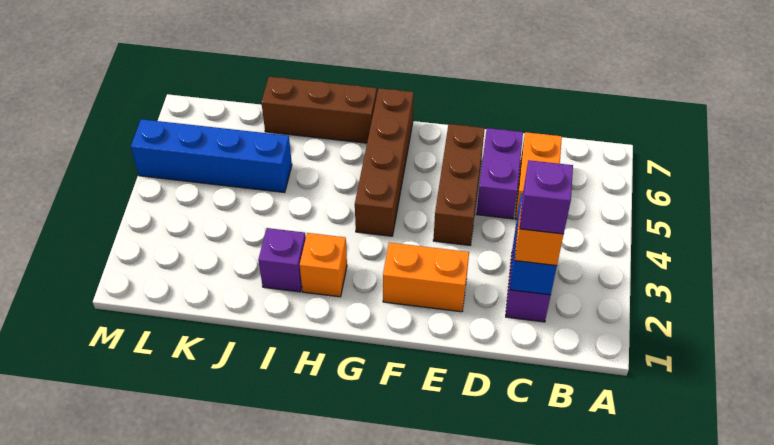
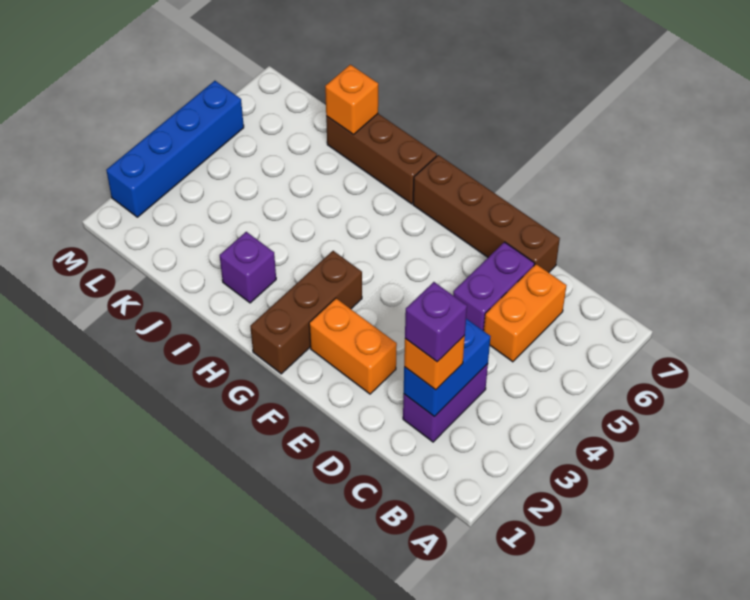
brown brick E4:E6 level 1 -> brown brick G1:G3 level 1
brown brick G4:G7 level 1 -> brown brick D7:G7 level 1
orange brick H2 level 1 -> orange brick J7 level 2
blue brick J5:M5 level 1 -> blue brick M2:M5 level 1

